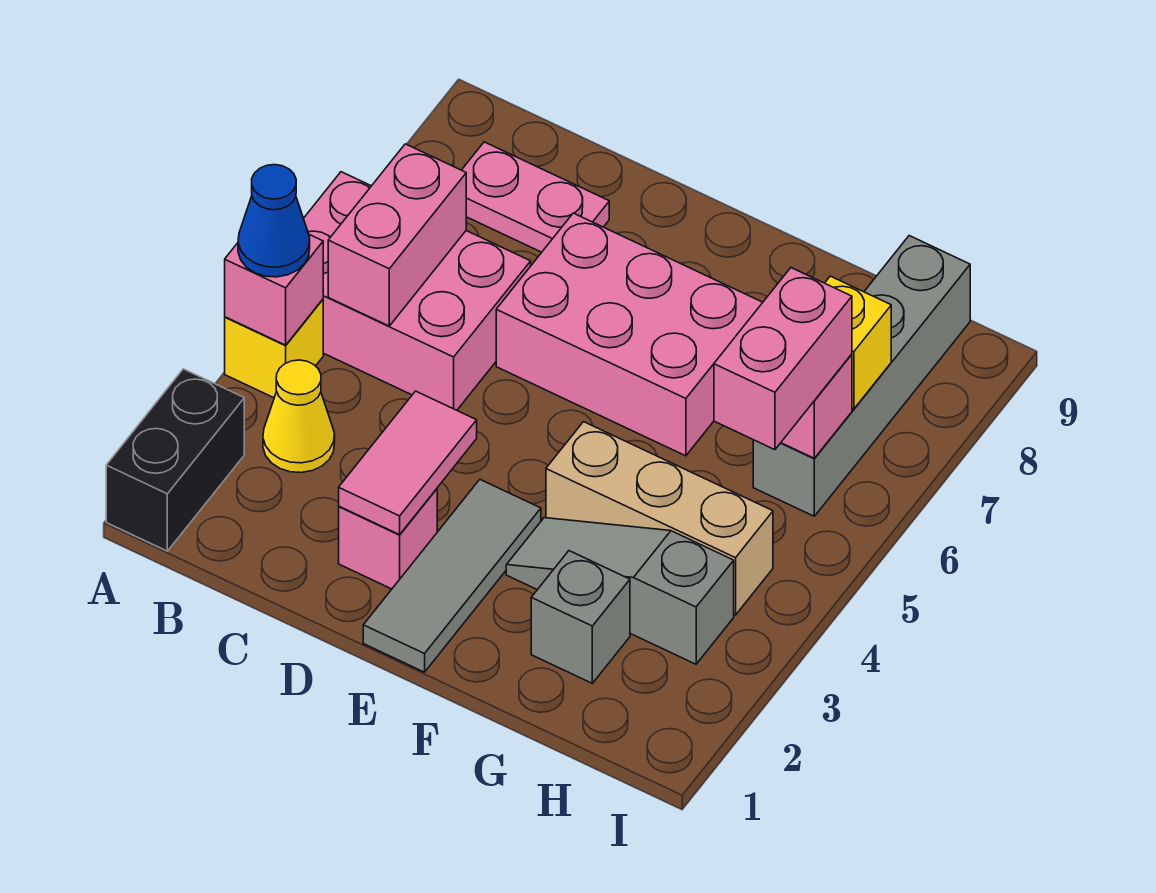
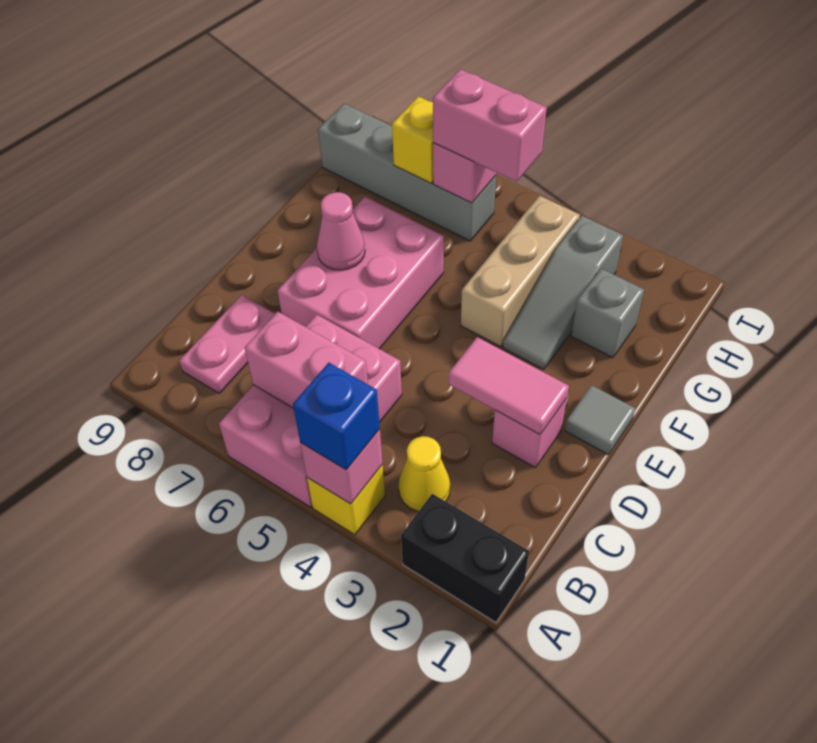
blue cone A4 level 3 -> blue brick A4 level 3
grey tile E1:E3 level 1 -> grey tile E1 level 1
none -> pink cone E7 level 2

